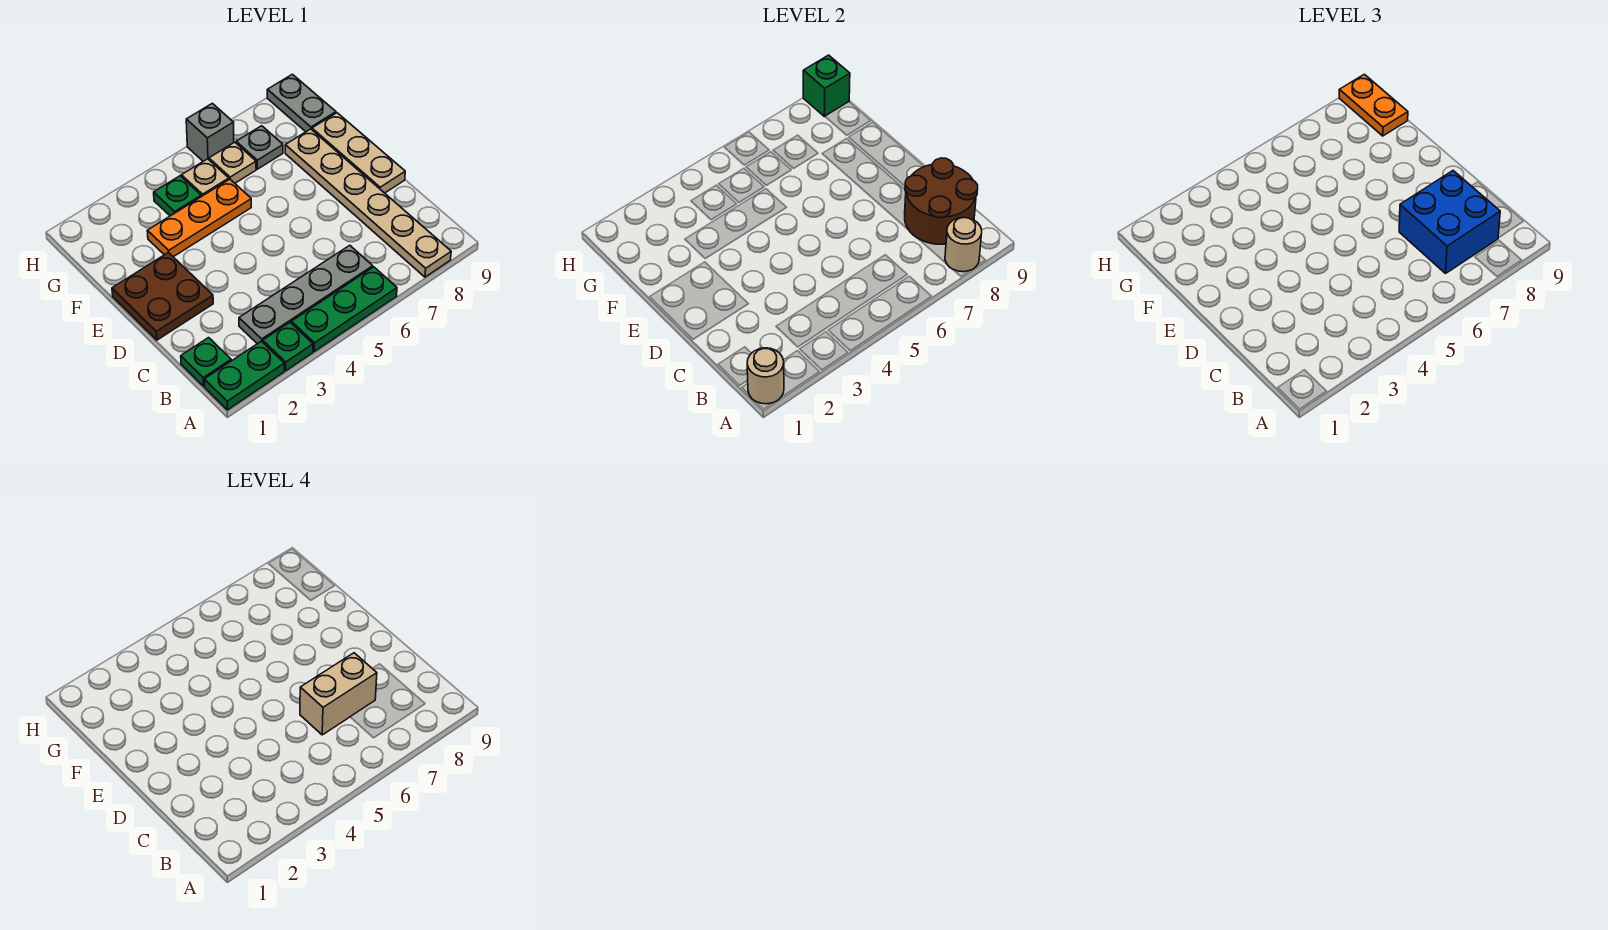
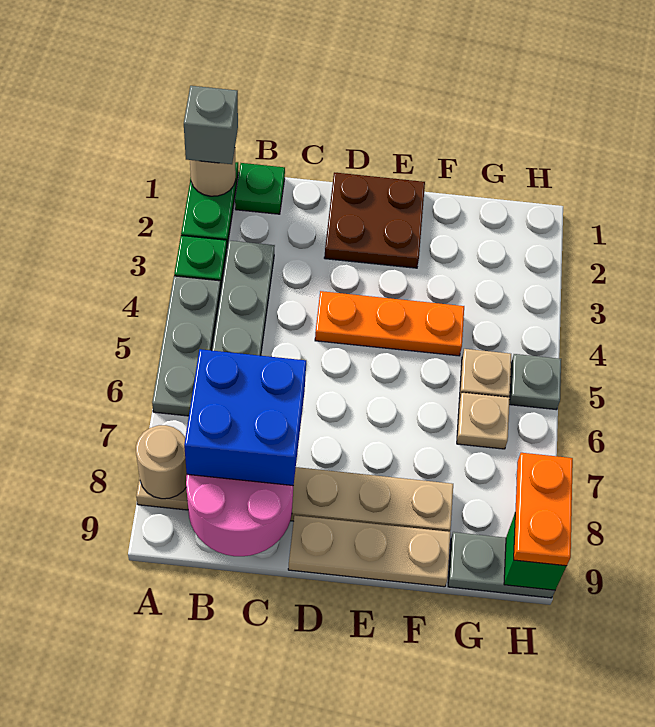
green plate A4:A6 level 1 -> grey plate A4:A6 level 1
brown round brick B8:C9 level 2 -> pink round brick B8:C9 level 2
tan brick C6:C7 level 4 -> none
orange plate F3:F5 level 1 -> orange plate D4:F4 level 1
green plate G4 level 1 -> none
grey plate G7 level 1 -> grey plate H5 level 1
orange plate G9:H9 level 3 -> orange plate H8:H9 level 3
grey brick H6 level 1 -> grey brick A1 level 3

